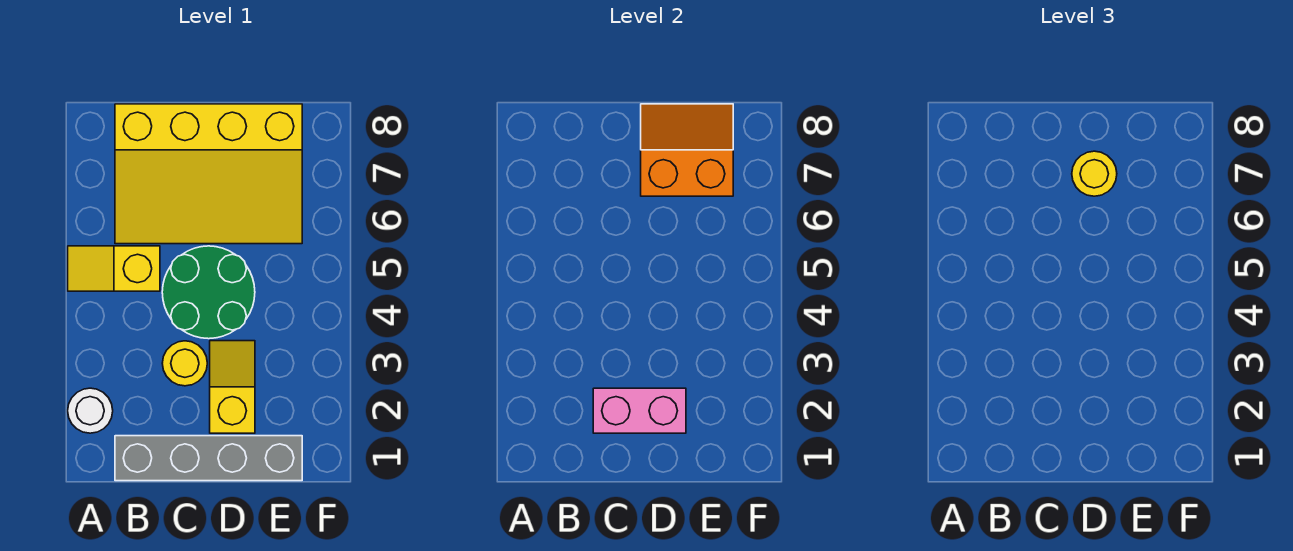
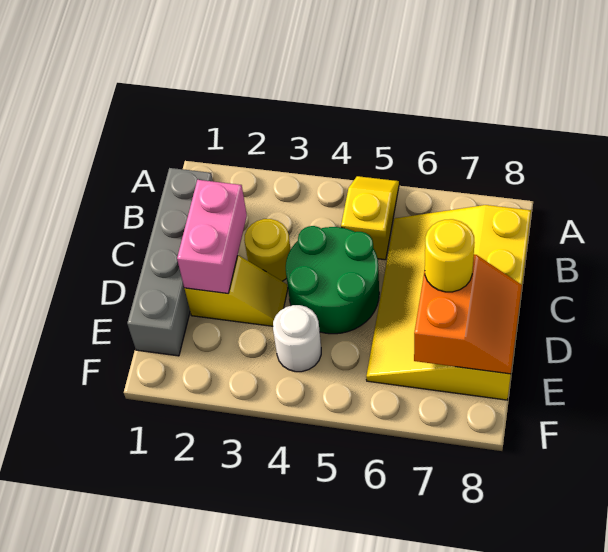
white round brick A2 level 1 -> white round brick E4 level 1

